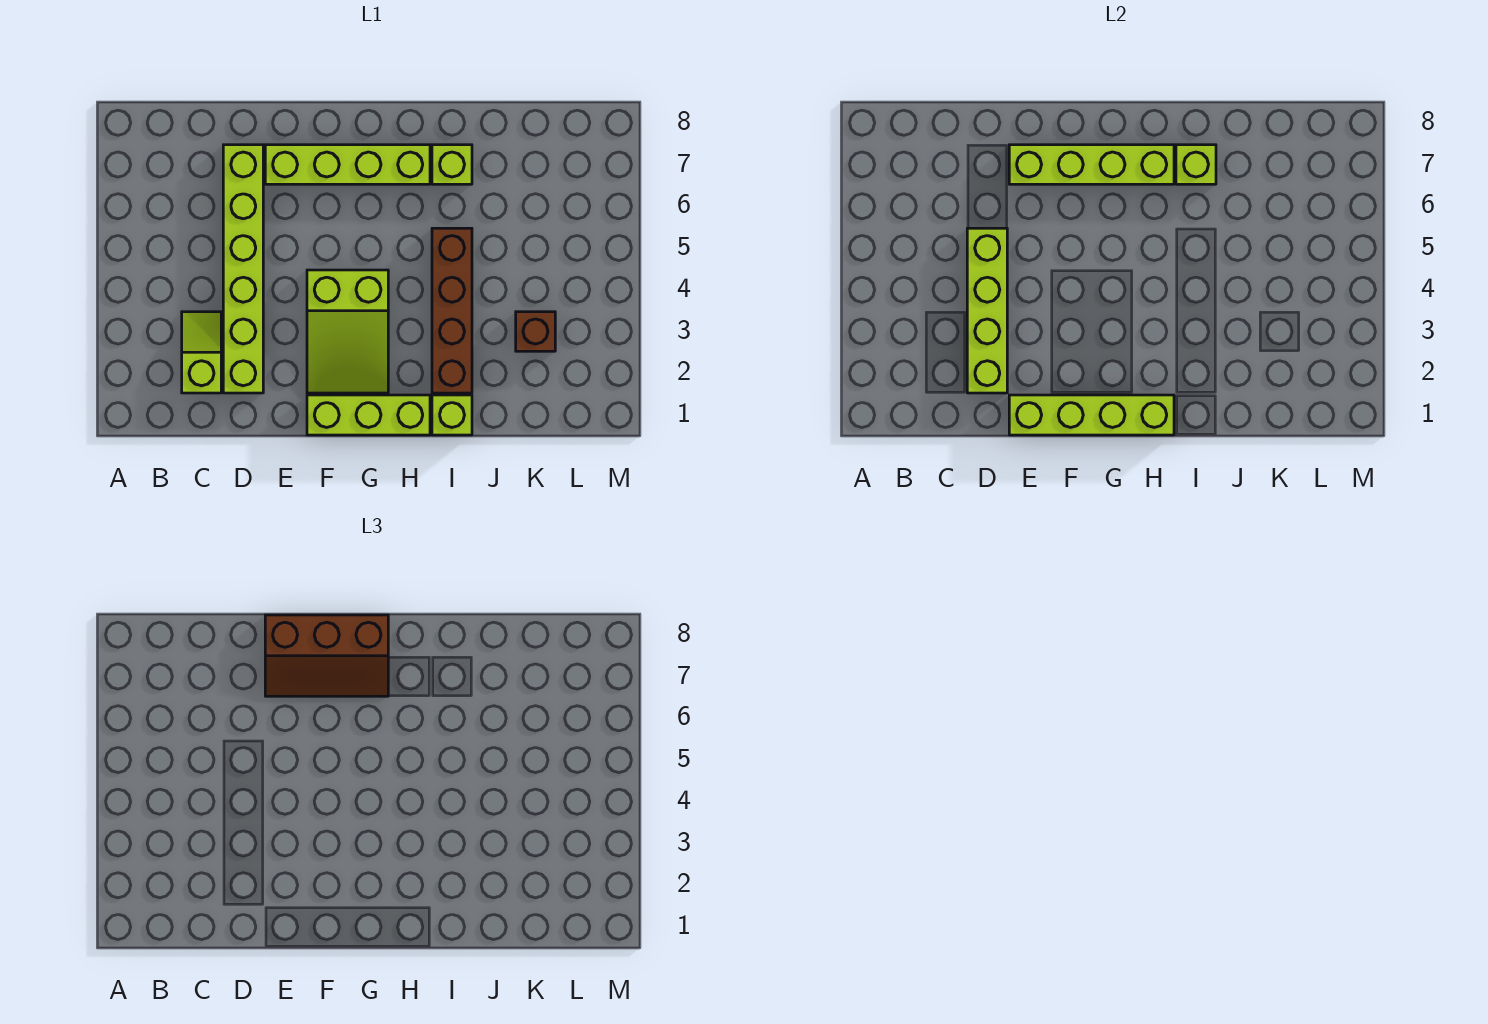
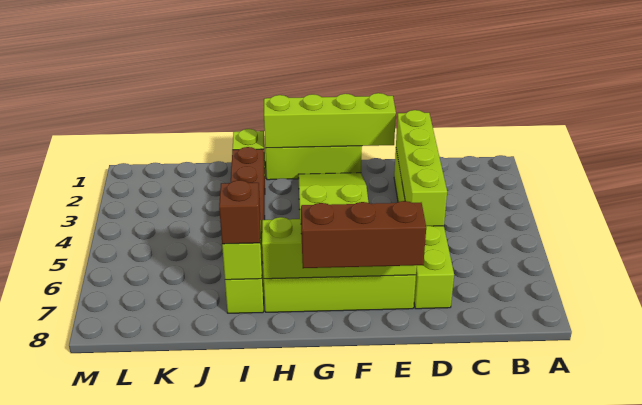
lime slope C2:C3 level 1 top 2 -> none
brown brick K3 level 1 -> brown brick I7 level 3

